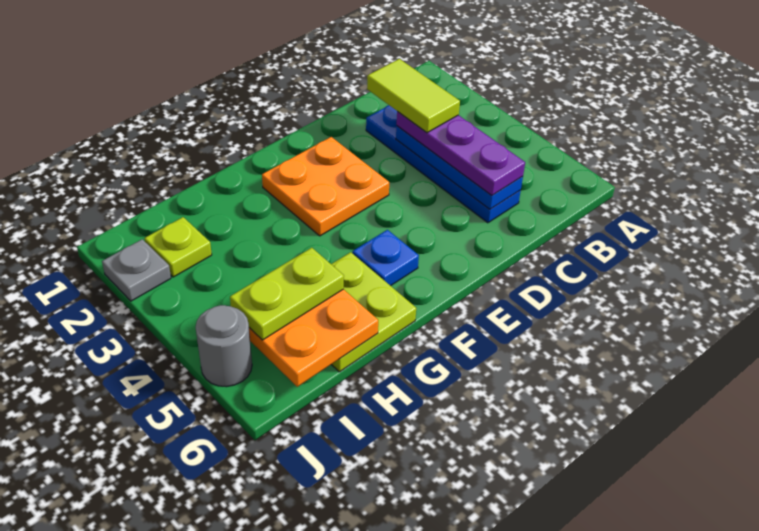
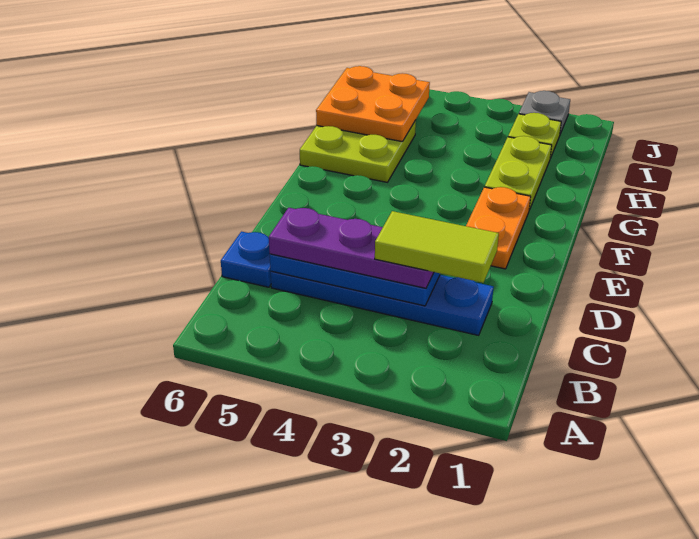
orange plate E2:F3 level 1 -> orange plate E2:F2 level 1
blue plate F5 level 1 -> blue plate C6 level 1
lime plate H5:I5 level 3 -> lime plate G2:H2 level 1
grey round brick J5 level 1 -> none

